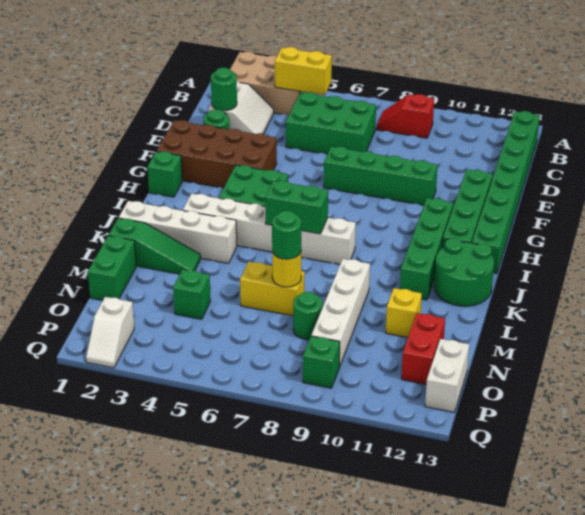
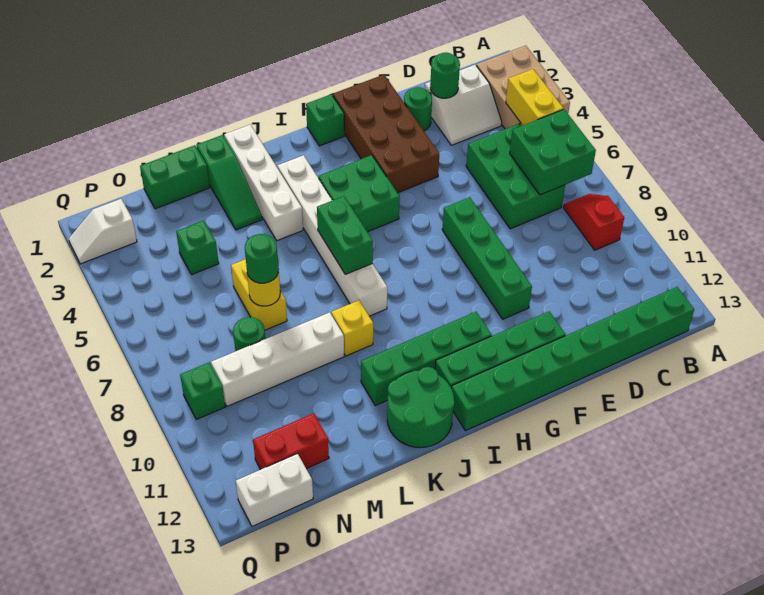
none -> green brick B6:C7 level 2
yellow brick M11 level 1 -> yellow brick K9 level 1

